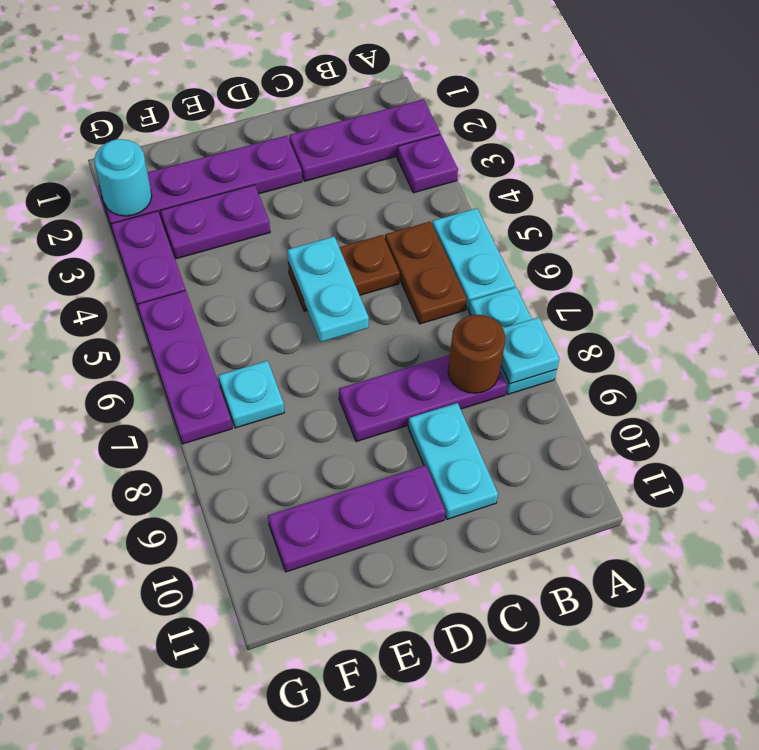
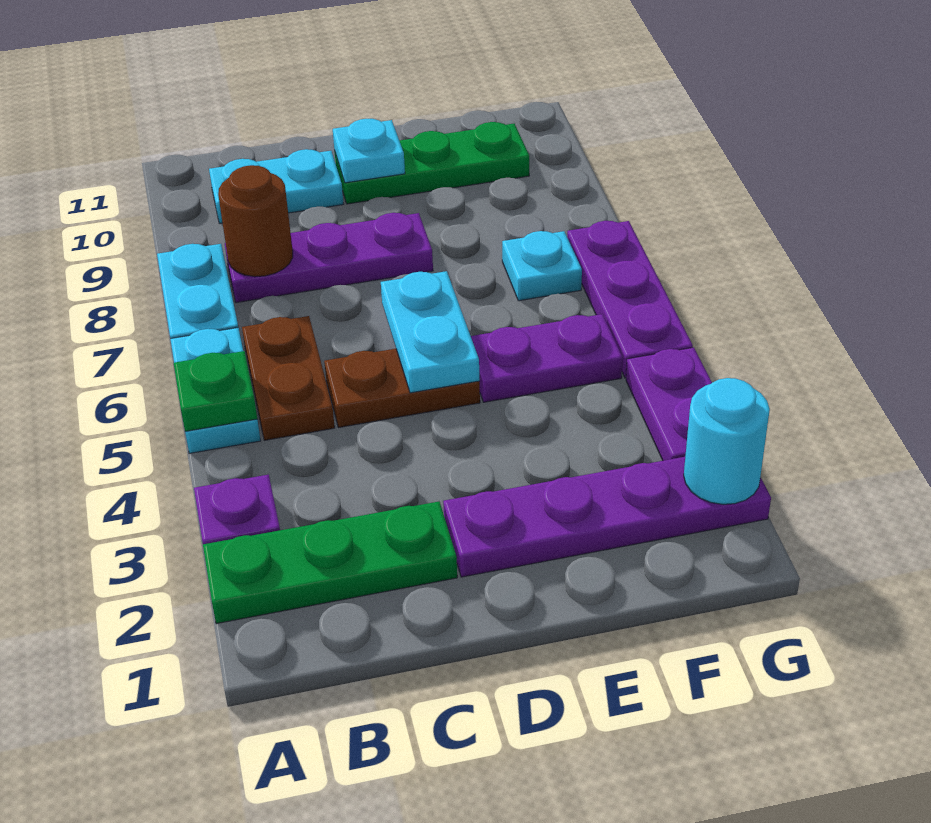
purple plate A2:C2 level 1 -> green plate A2:C2 level 1
none -> green plate A5 level 2
cyan plate A8 level 2 -> cyan plate D10 level 2
cyan plate C9:C10 level 1 -> cyan plate B10:C10 level 1
purple plate D10:F10 level 1 -> green plate D10:F10 level 1
purple plate E3:F3 level 1 -> purple plate E5:F5 level 1

